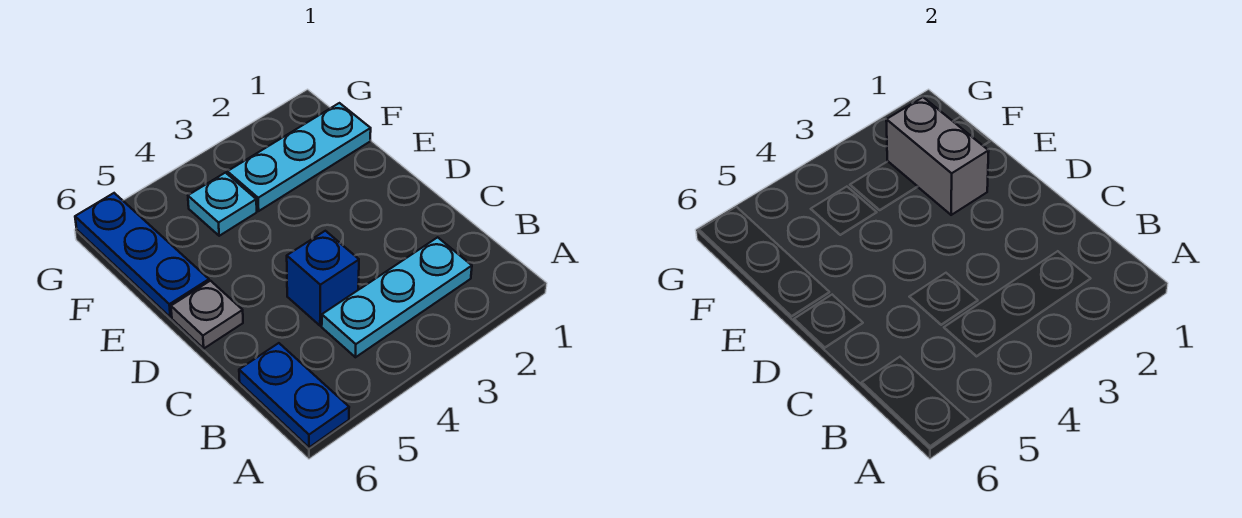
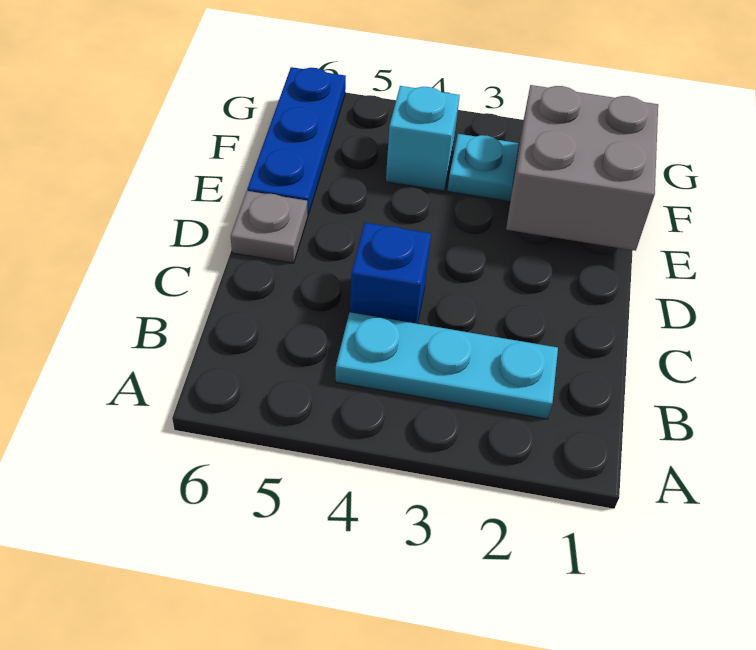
blue plate A6:B6 level 1 -> none
grey brick E2:F2 level 2 -> grey brick E1:F2 level 2
cyan plate F4 level 1 -> cyan brick F4 level 1

